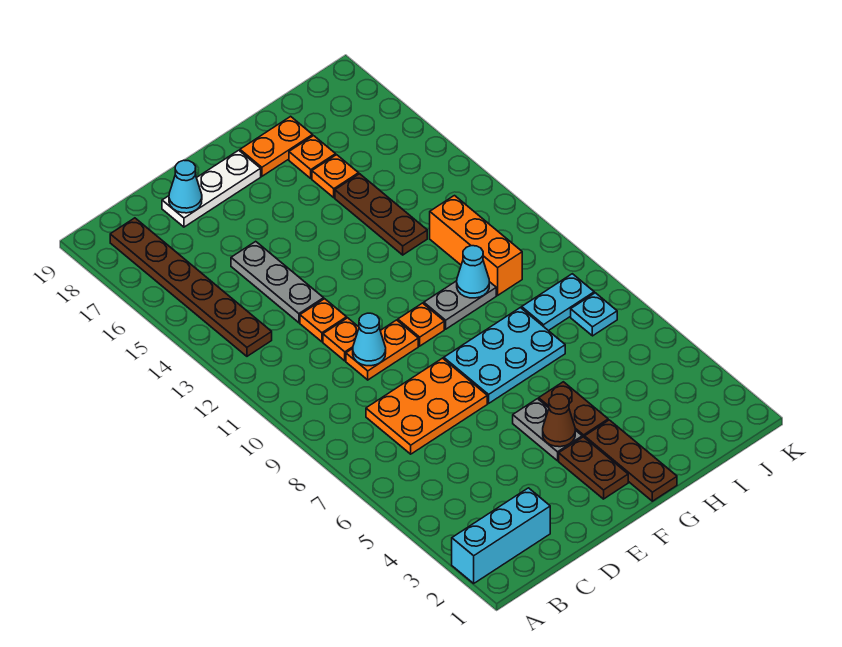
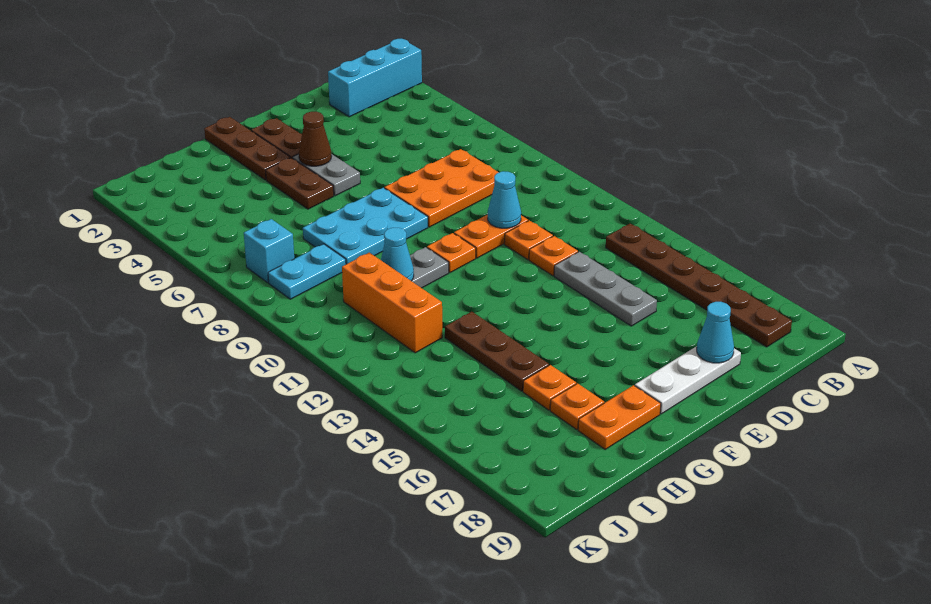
cyan plate J7 level 1 -> cyan brick J7 level 1

